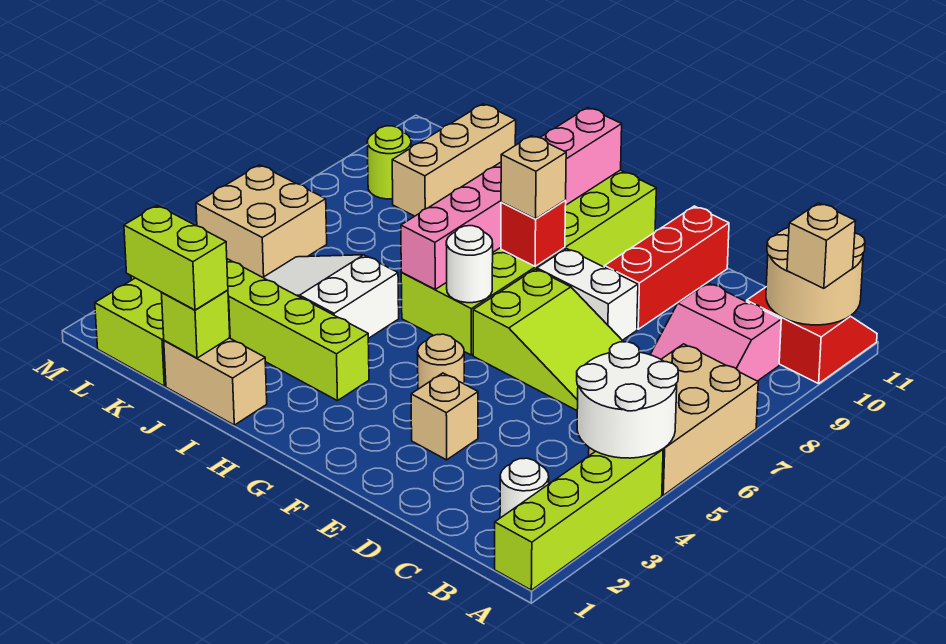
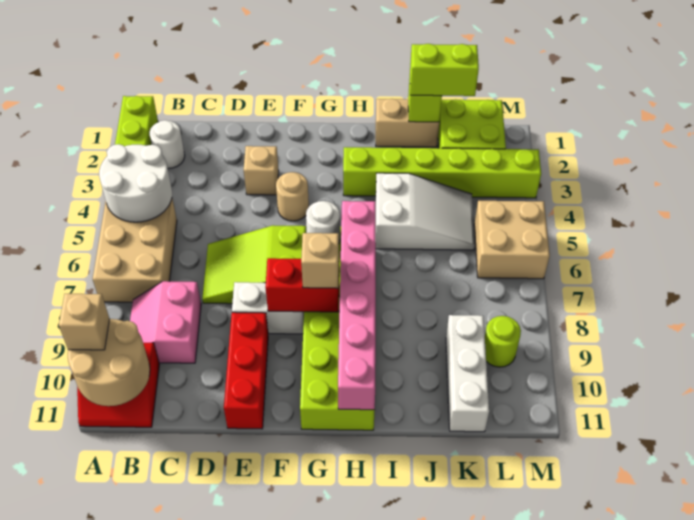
pink slope B8:C9 level 1 top 9 -> pink slope B8:C9 level 1 top C
red brick G8 level 2 -> red brick F8:G8 level 2
tan brick K9:K11 level 1 -> white brick K9:K11 level 1

